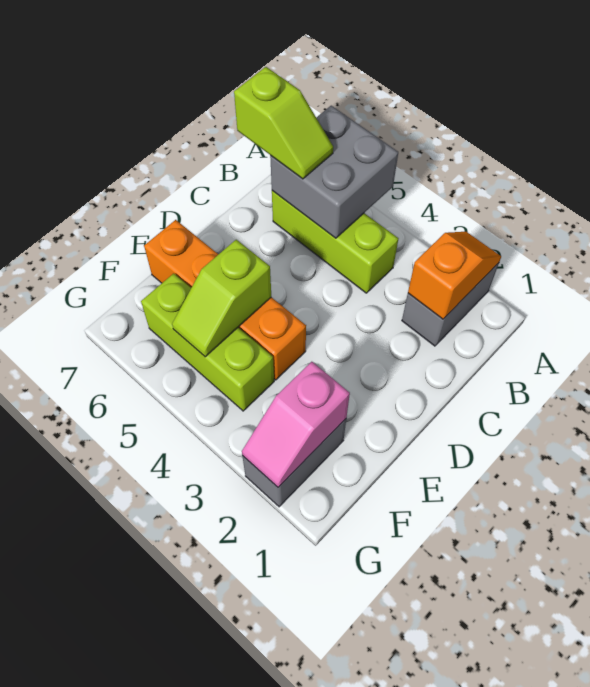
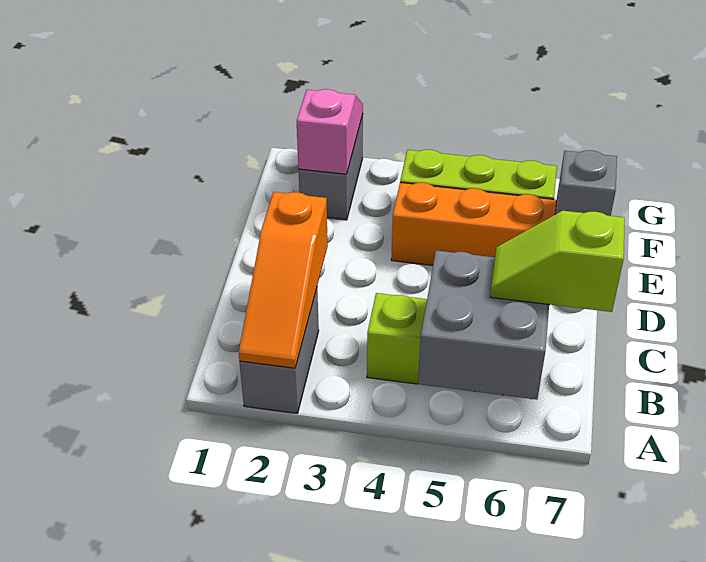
orange slope A2:B2 level 2 top B -> orange slope A2:C2 level 2 top C
lime slope E5:F5 level 2 top E -> none
none -> grey brick E7 level 2

